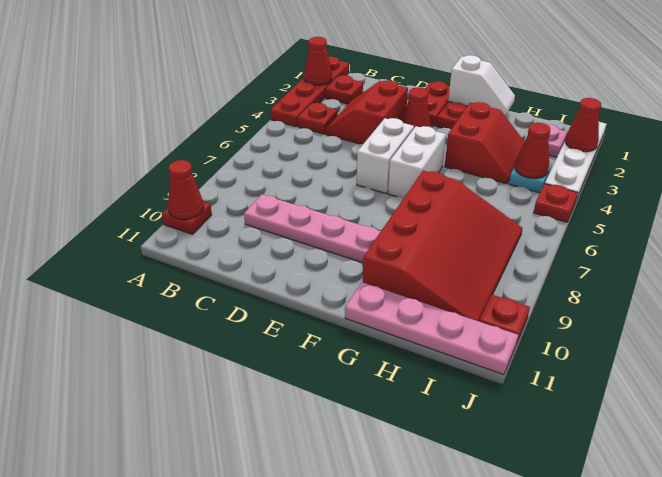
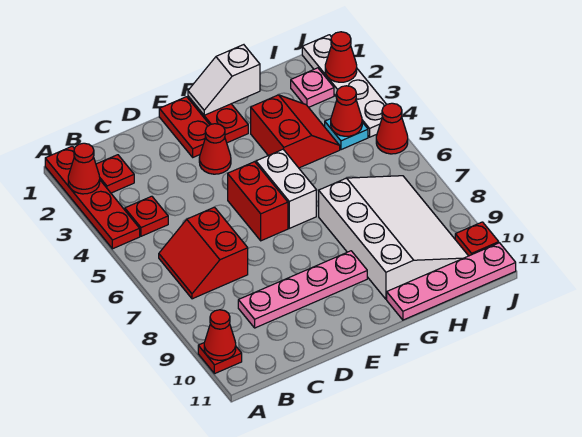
red slope C3:D4 level 1 top D -> red slope B6:C7 level 1 top C
white brick E5:E6 level 1 -> red brick E5:E6 level 1
white slope F1:G1 level 2 top F -> white slope F1:G1 level 2 top G
red slope G7:I10 level 1 top G -> white slope G7:I10 level 1 top G
red plate J5 level 1 -> red cone J5 level 1

